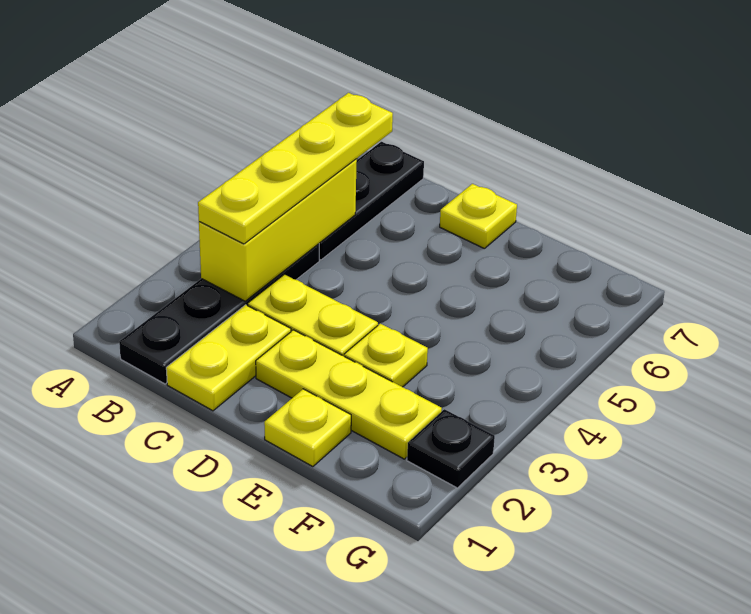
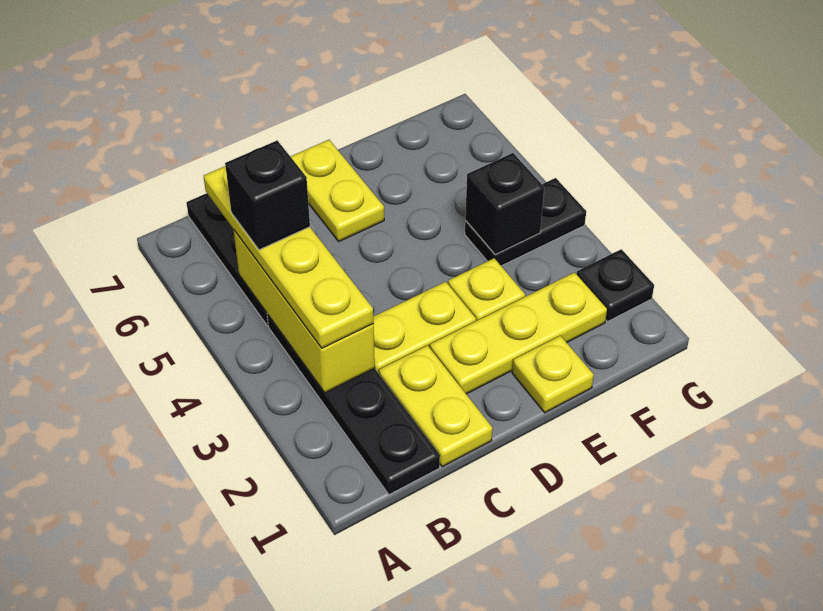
none -> black brick B5 level 4
yellow plate D7 level 1 -> yellow plate D6:D7 level 1
none -> black plate F4:G4 level 1
none -> black brick F4 level 2

